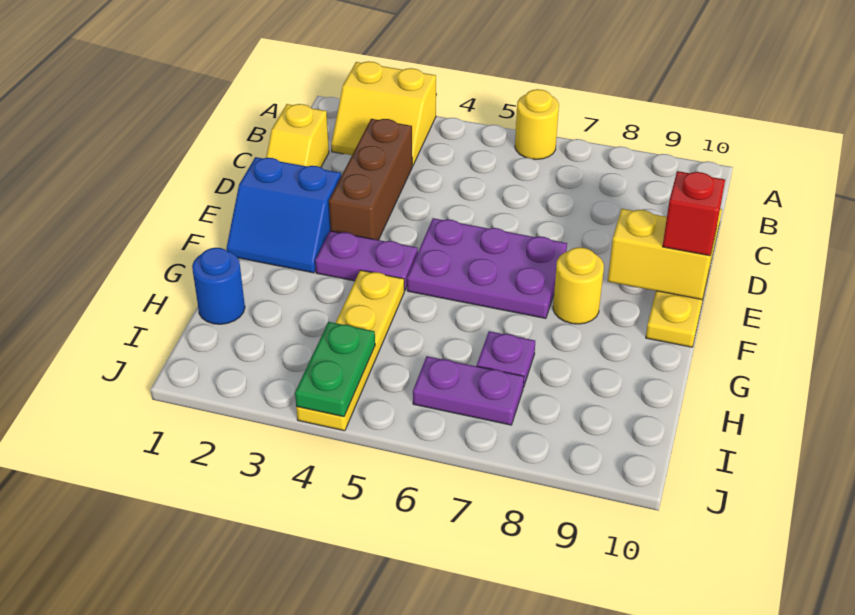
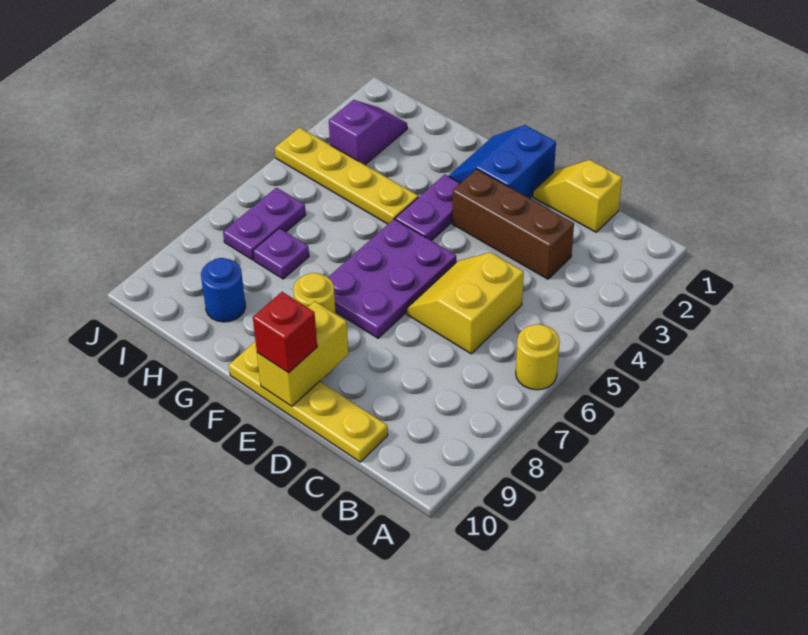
yellow slope A2:B3 level 1 top A -> yellow slope C5:D6 level 1 top C
blue round brick H1 level 1 -> blue round brick H9 level 1
none -> purple slope I2:I3 level 1 top 3
green plate I4:J4 level 2 -> none

